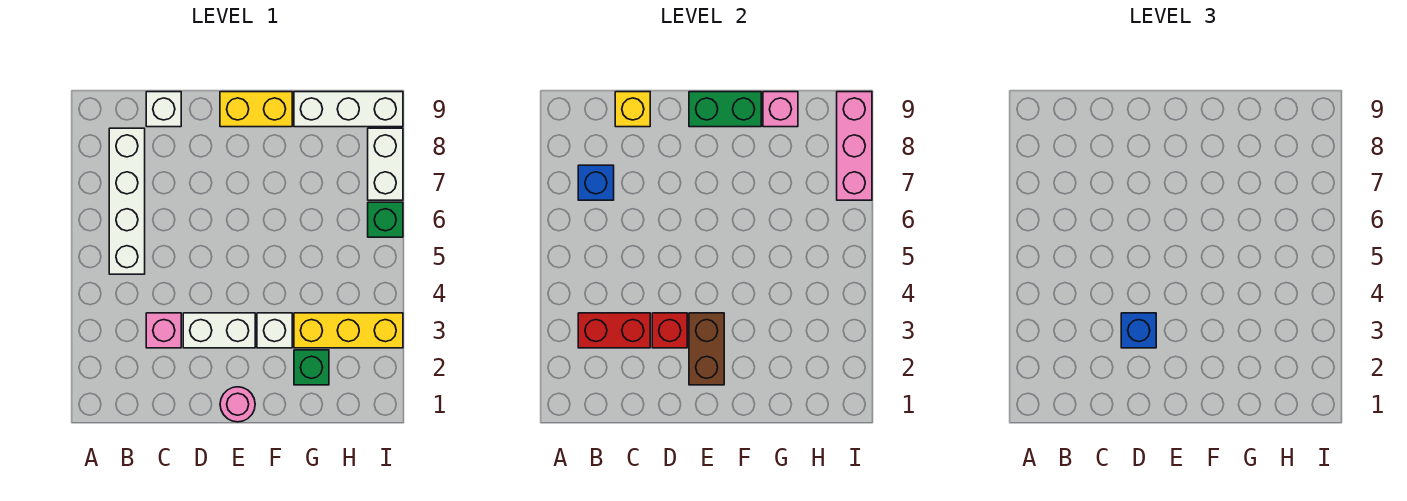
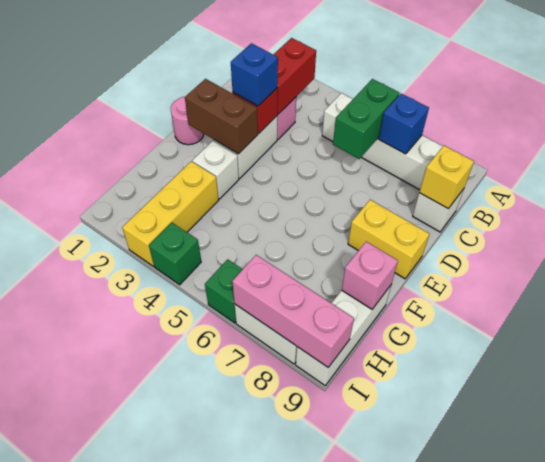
yellow brick E9:F9 level 1 -> yellow brick E8:E9 level 1
green brick E9:F9 level 2 -> green brick B6:C6 level 2
green brick G2 level 1 -> green brick I4 level 1

